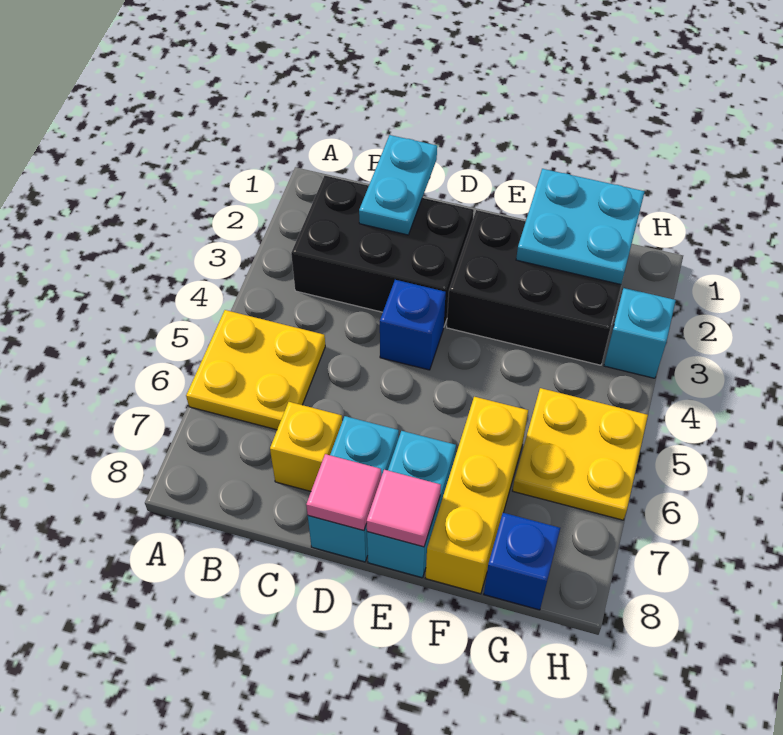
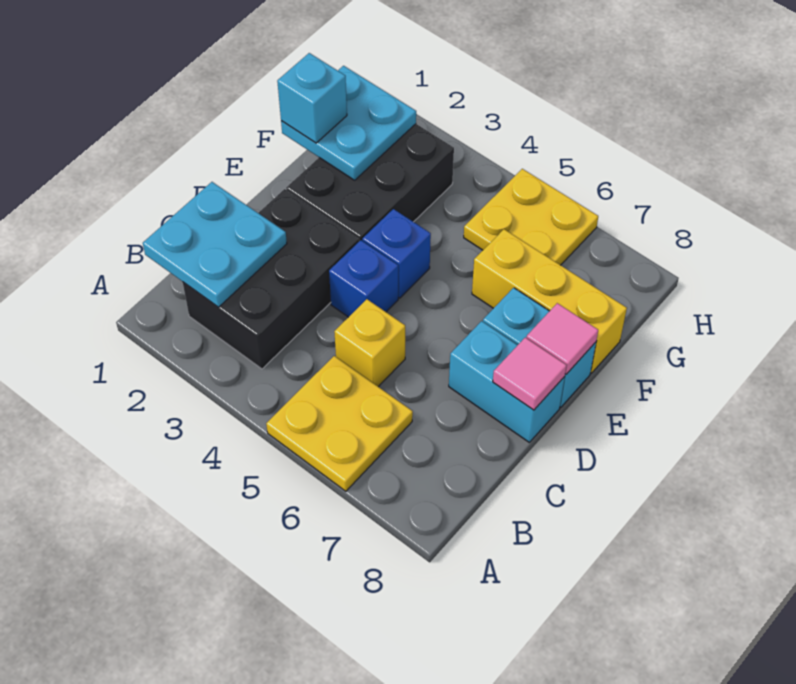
cyan plate C1:C2 level 2 -> cyan plate B1:C2 level 2
yellow brick C7 level 1 -> yellow brick C5 level 1
blue brick G8 level 1 -> blue brick E4 level 1
cyan brick H3 level 1 -> cyan brick F1 level 3

